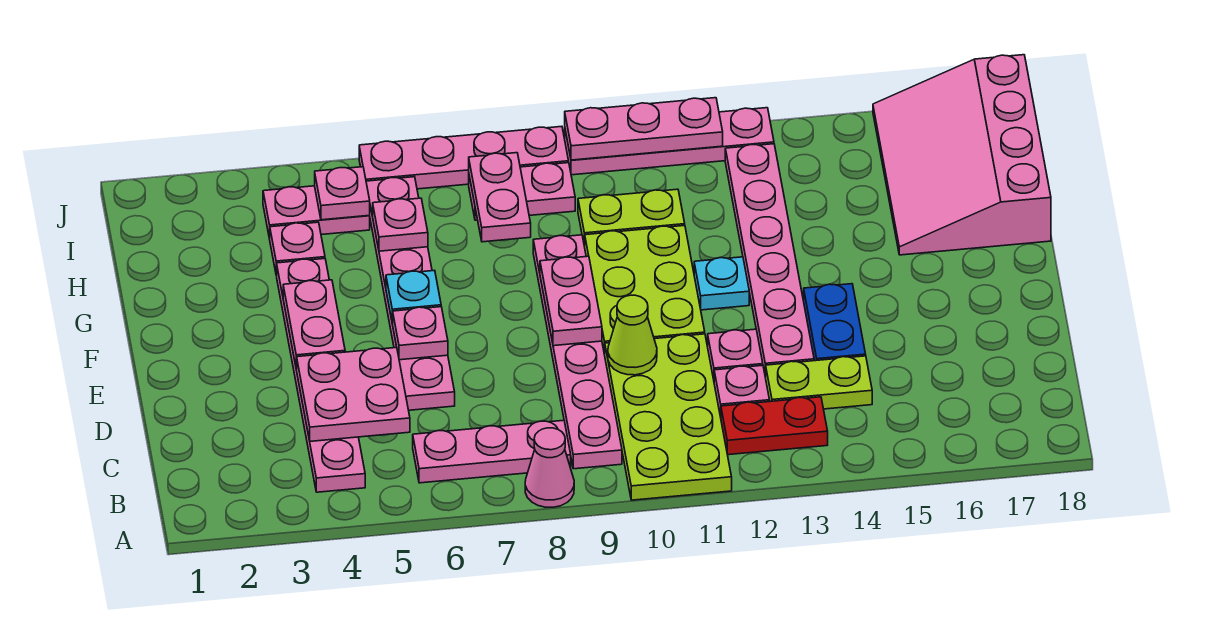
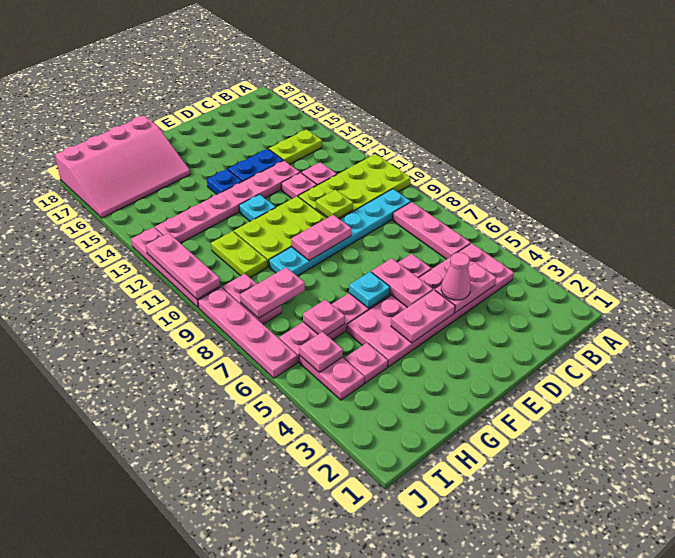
pink cone A8 level 1 -> pink cone D4 level 3
pink plate B4:G4 level 1 -> pink plate B4:G5 level 1
pink plate B9:G9 level 1 -> cyan plate B9:G9 level 1
red plate B12:B13 level 1 -> none
pink plate C4:D5 level 2 -> pink plate C4:D4 level 2
lime plate C13:C14 level 1 -> lime plate B14:C14 level 1
lime cone D10 level 2 -> lime plate D10 level 2
pink plate E6 level 2 -> pink plate E5:E6 level 2
none -> blue plate F14 level 1

